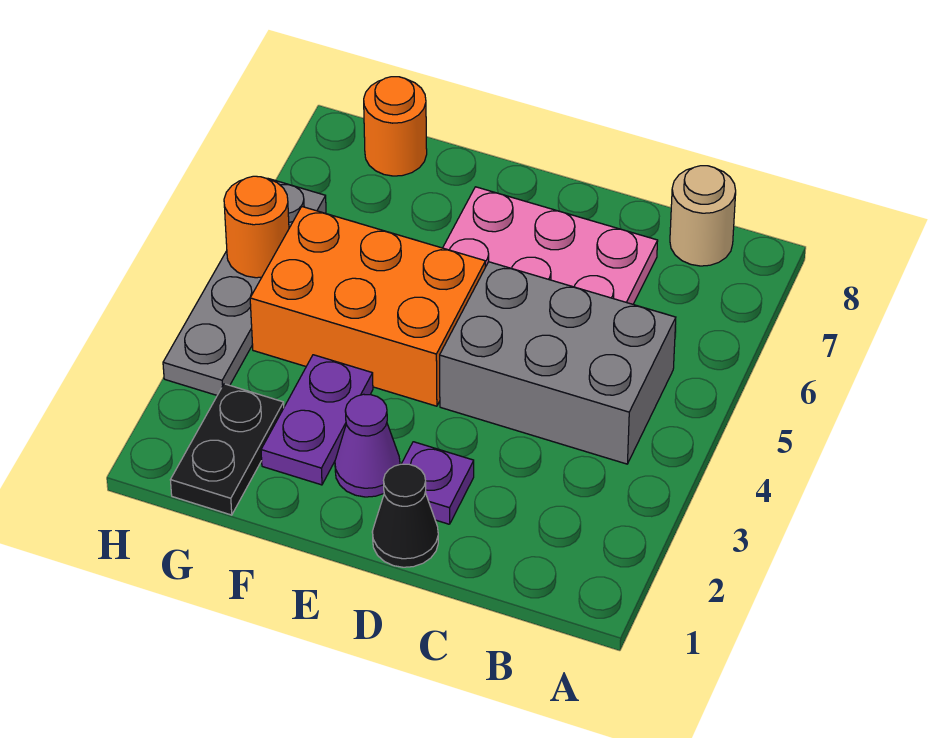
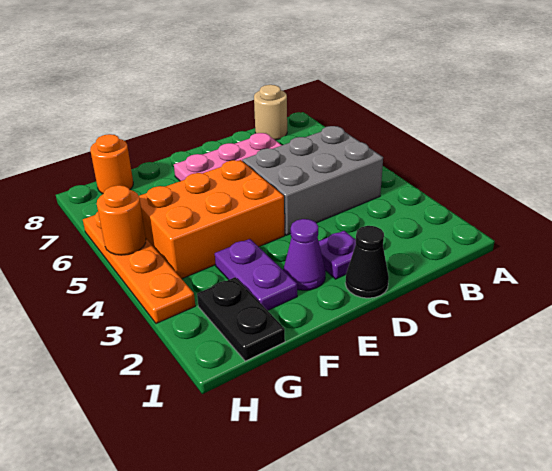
grey plate H3:H6 level 1 -> orange plate H3:H6 level 1

